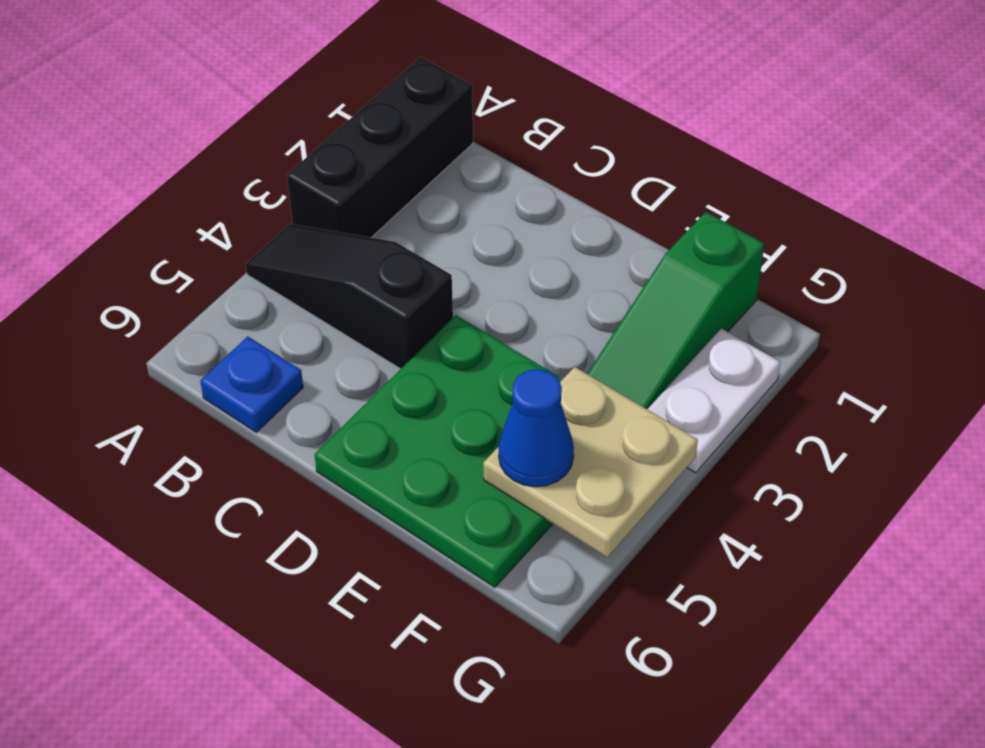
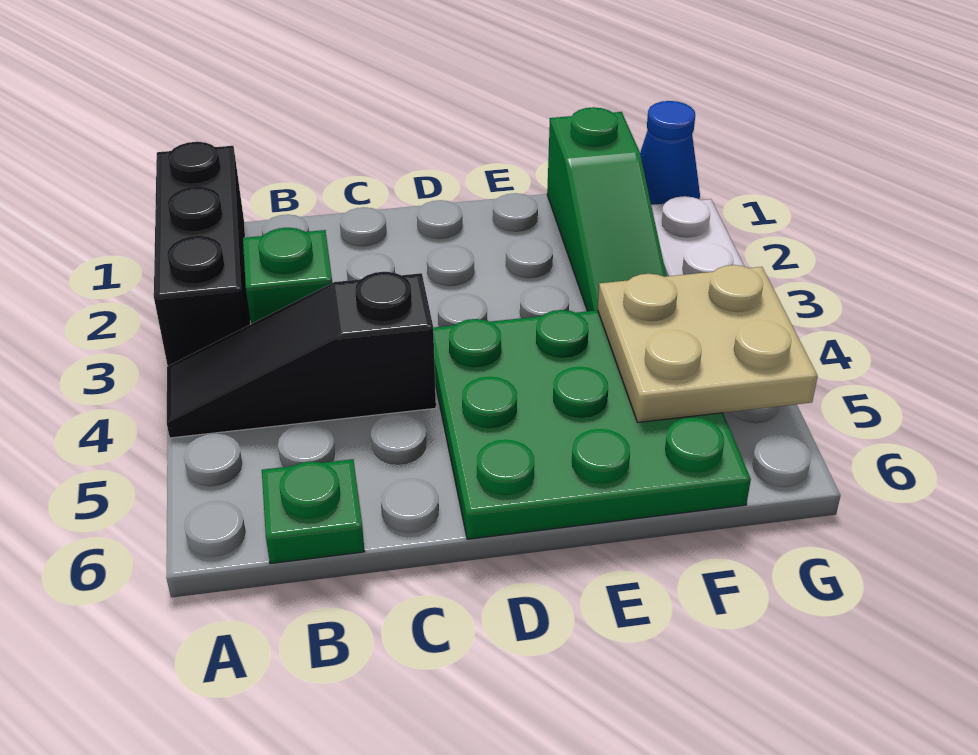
none -> green brick B3 level 1
blue plate B6 level 1 -> green plate B6 level 1
blue cone F5 level 3 -> blue cone G1 level 1

